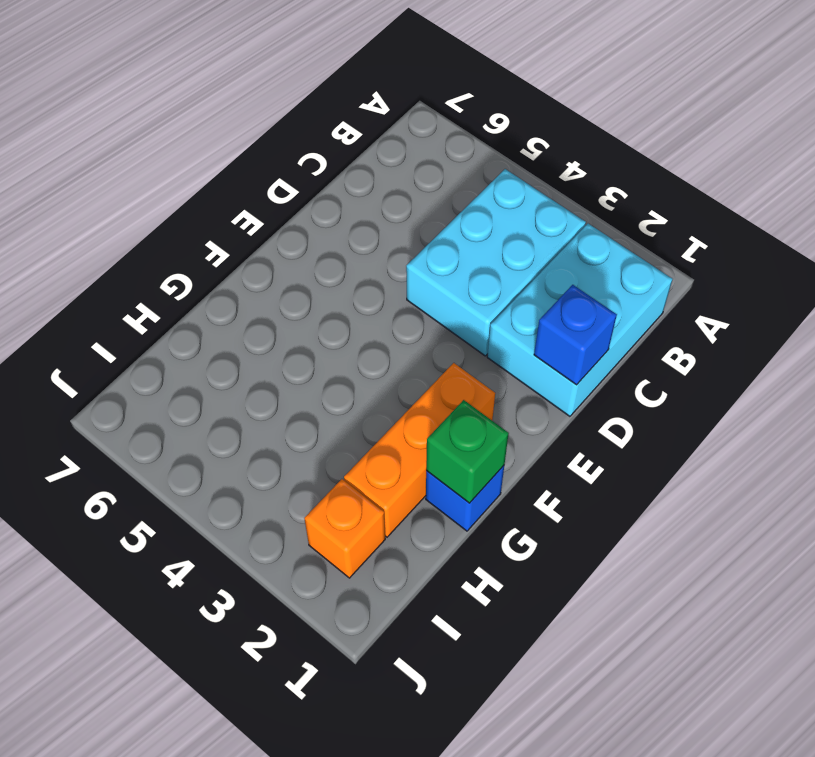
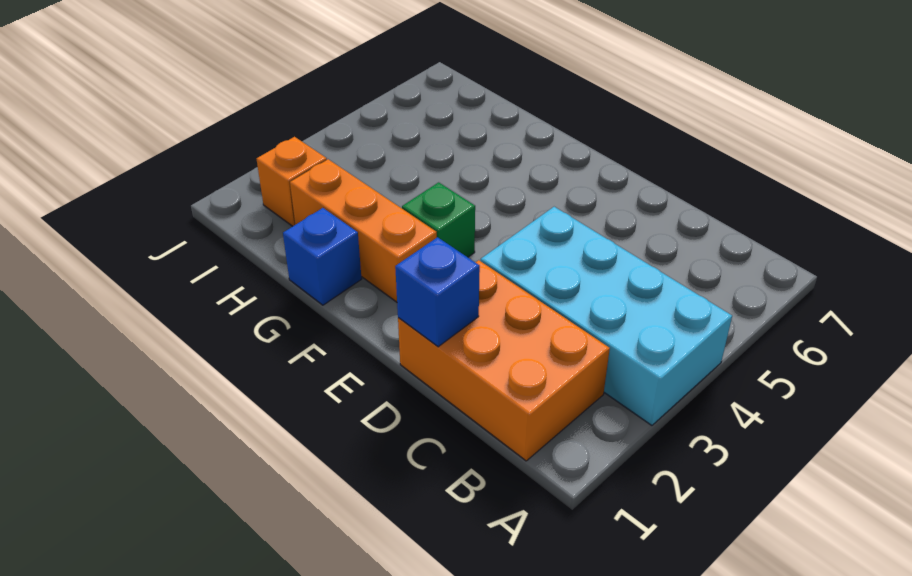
cyan brick B1:D2 level 1 -> orange brick B1:D2 level 1
cyan brick B3:D4 level 1 -> cyan brick A3:D4 level 1
green brick G1 level 2 -> green brick F3 level 1

